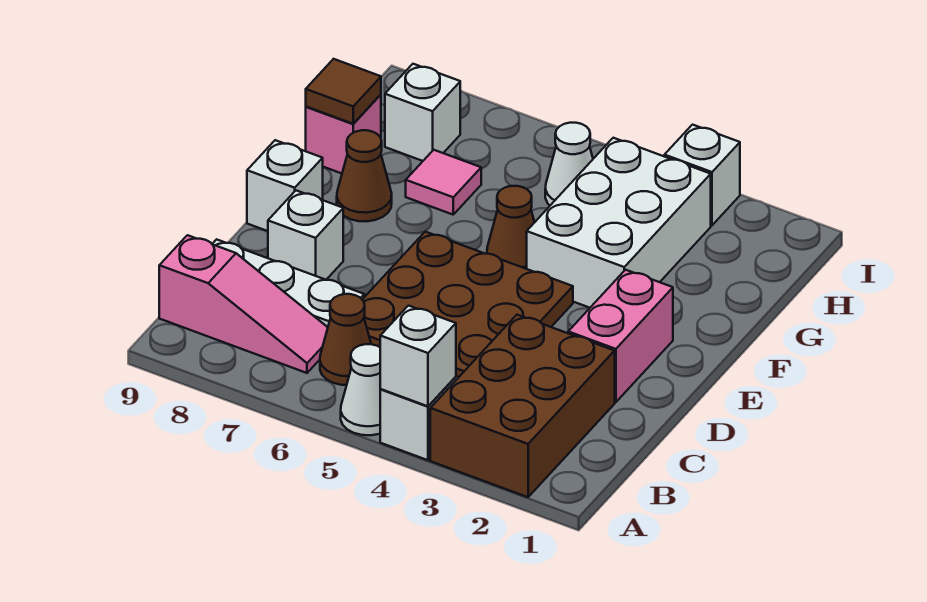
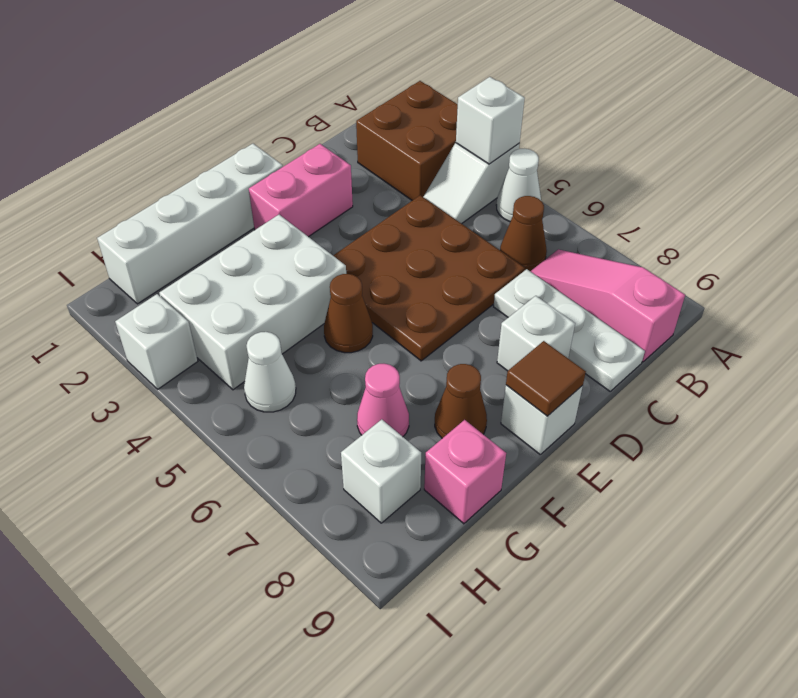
brown brick A2:C3 level 1 -> brown brick A2:B3 level 1
none -> white brick E1:H1 level 1
pink tile G7 level 1 -> pink cone G7 level 1
brown tile G9 level 2 -> brown tile E9 level 2

